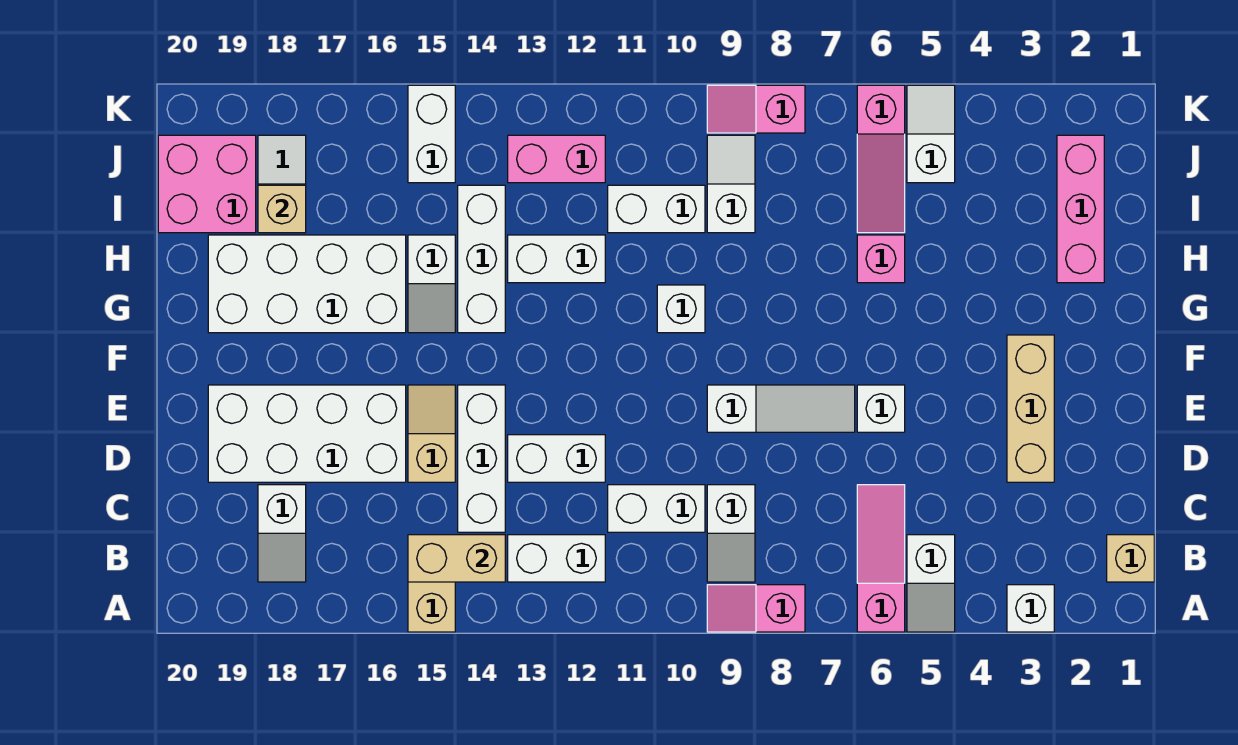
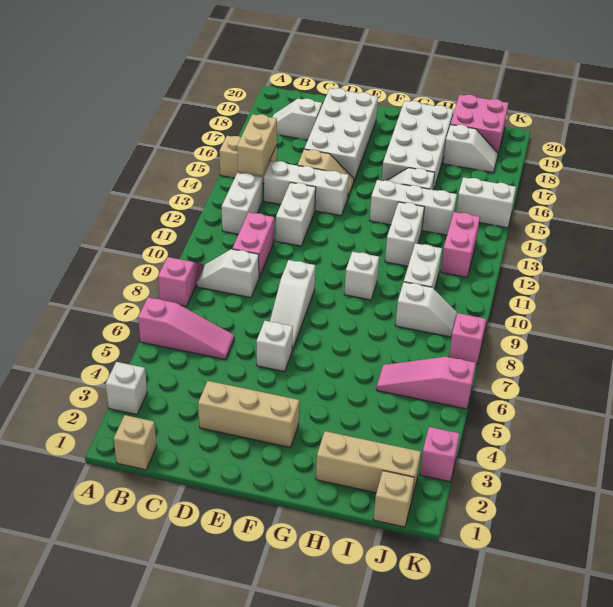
white slope A5:B5 level 1 top B -> none
white brick C10:C11 level 1 -> pink brick C10:C11 level 1
pink brick H2:J2 level 1 -> tan brick H2:J2 level 1
pink brick H6 level 1 -> pink brick K3 level 1
tan brick I18 level 2 -> tan brick J1 level 1
white slope J5:K5 level 1 top J -> none

